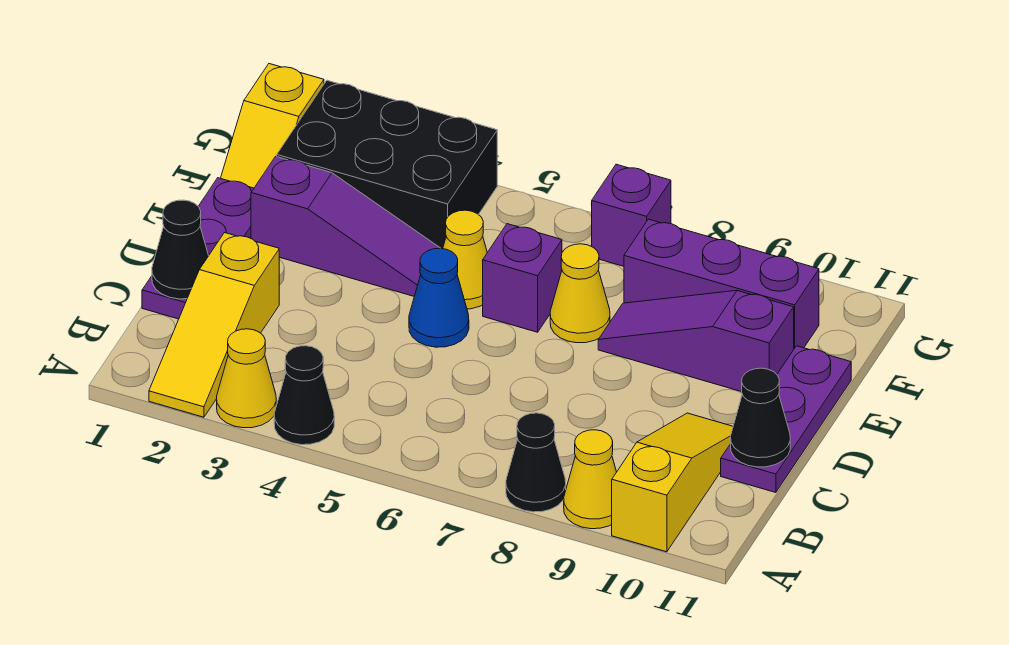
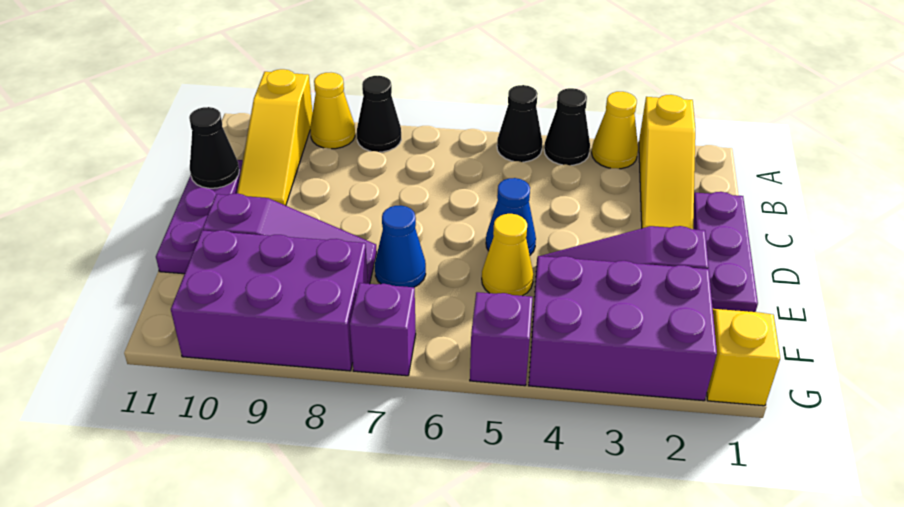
yellow slope A2:C2 level 1 top C -> yellow slope A2:C2 level 1 top A
black cone C1 level 2 -> black cone A5 level 1
purple brick E6 level 1 -> purple brick G5 level 1
yellow cone E7 level 1 -> blue cone E7 level 1
black brick F2:G4 level 1 -> purple brick F2:G4 level 1
purple brick F8:F10 level 1 -> purple brick F8:G10 level 1

